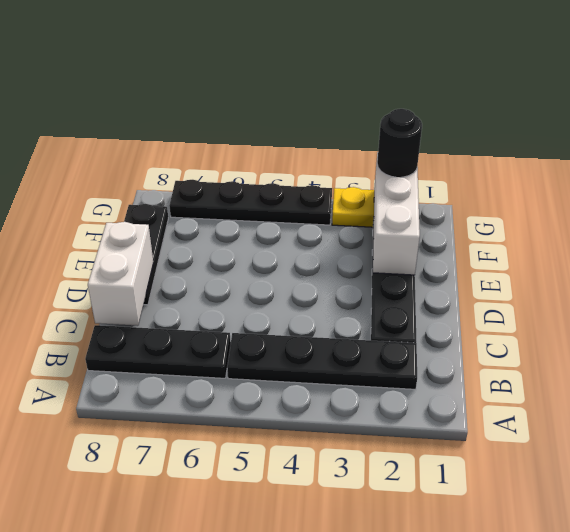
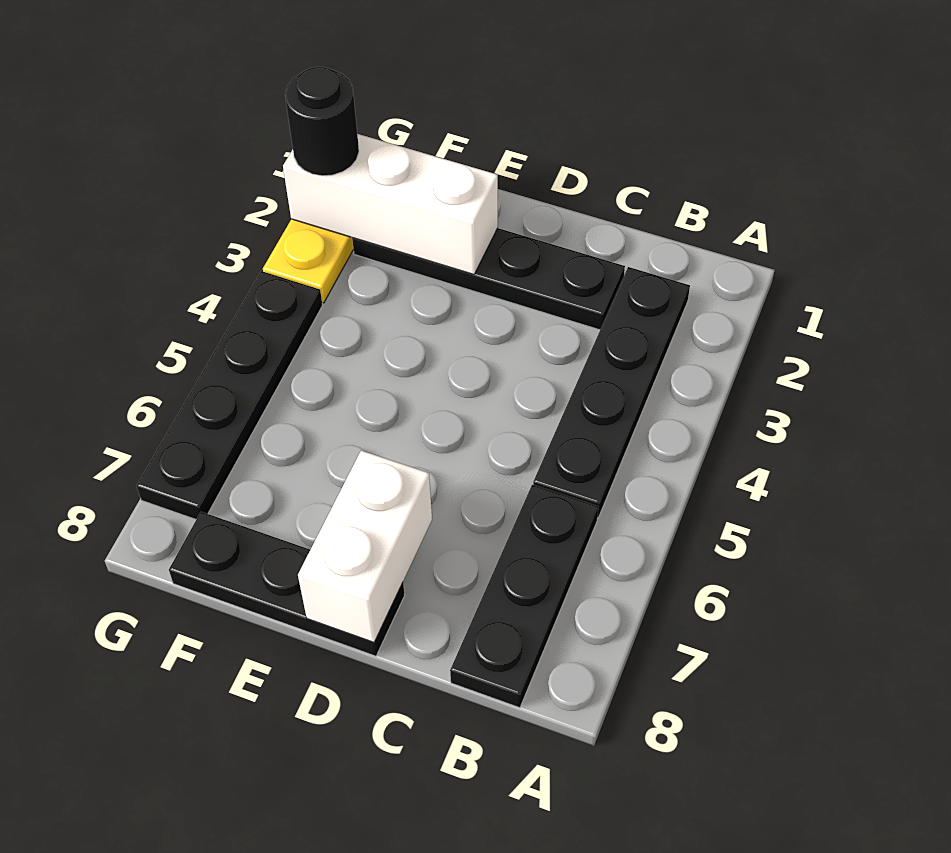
white brick C8:D8 level 2 -> white brick D7:D8 level 2

